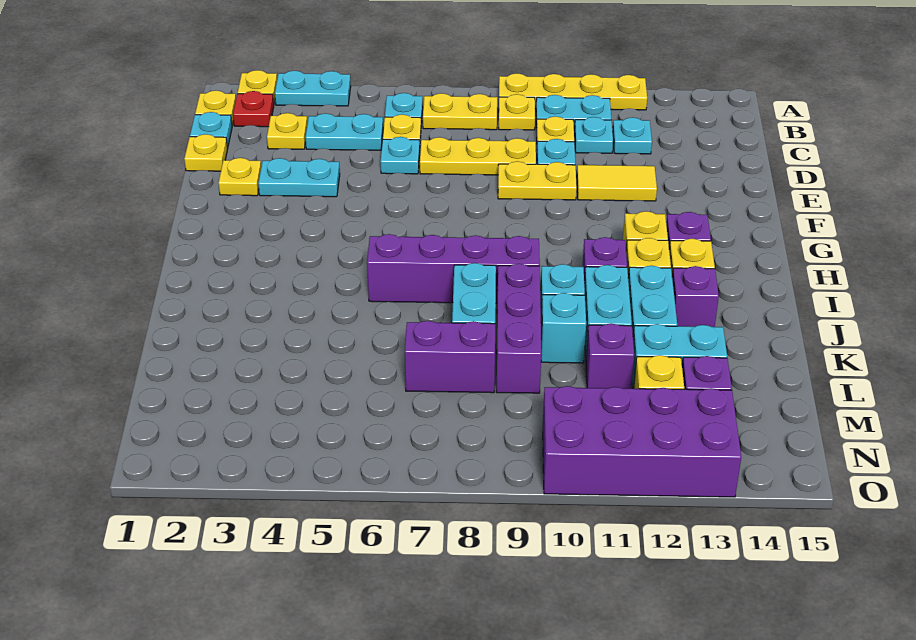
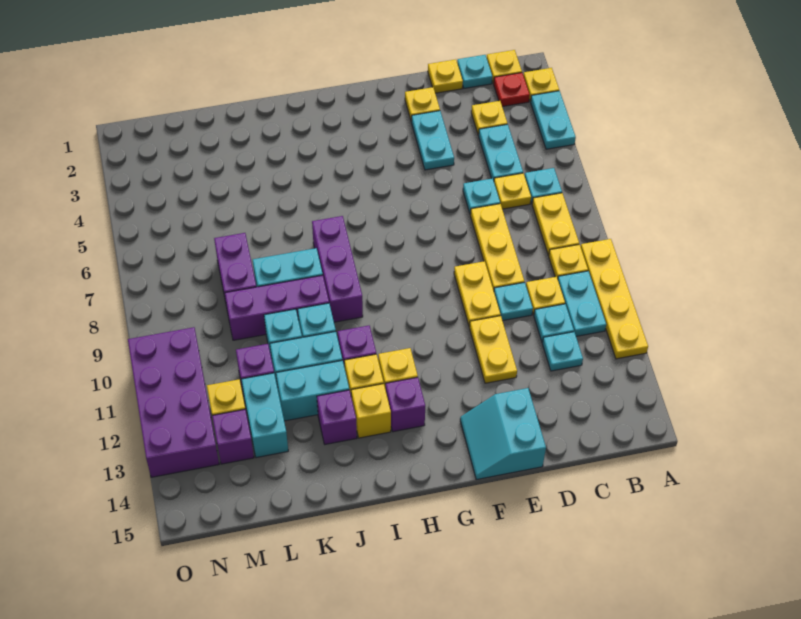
yellow tile E11:E12 level 1 -> yellow plate E11:E12 level 1
none -> cyan slope E14:F15 level 1 top E
purple brick I6:I9 level 1 -> purple brick I7:I9 level 1

